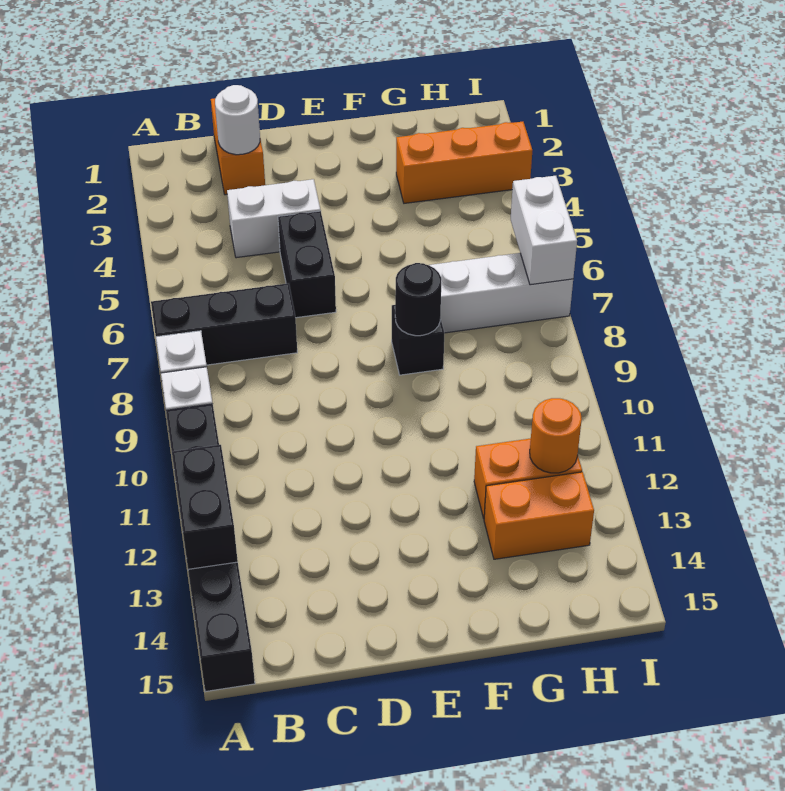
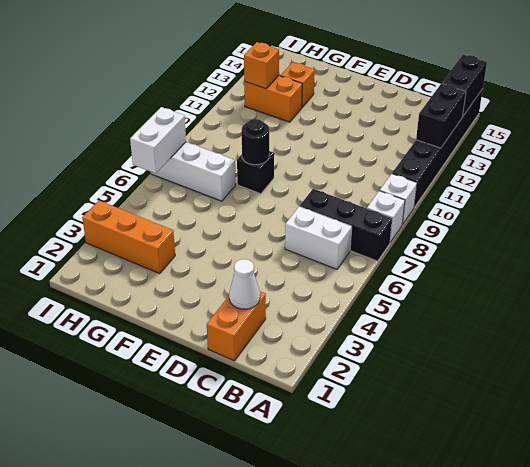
white round brick C2 level 2 -> white cone C2 level 2
white brick C4:D4 level 1 -> white brick B6:C6 level 1
black brick D5:D6 level 1 -> black brick A14:A15 level 2
orange brick G13:H13 level 1 -> orange brick G13 level 1
orange round brick H12 level 2 -> orange brick H12 level 2

